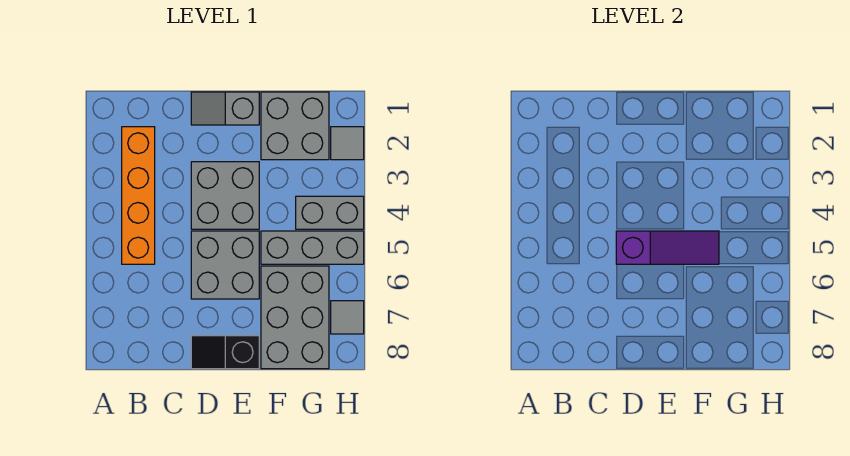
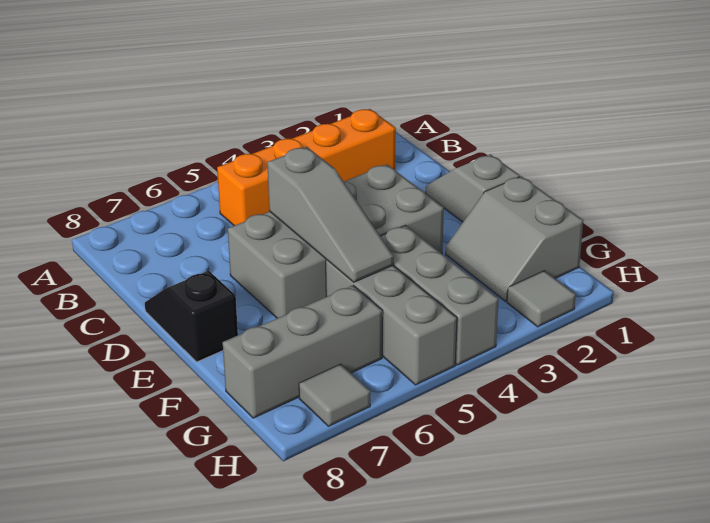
purple slope D5:F5 level 2 top D -> grey slope D5:F5 level 2 top D
grey brick F1:G2 level 1 -> grey slope F1:G2 level 1 top 1
grey brick F6:G8 level 1 -> grey brick G6:G8 level 1
grey brick G4:H4 level 1 -> grey brick F4:H4 level 1

